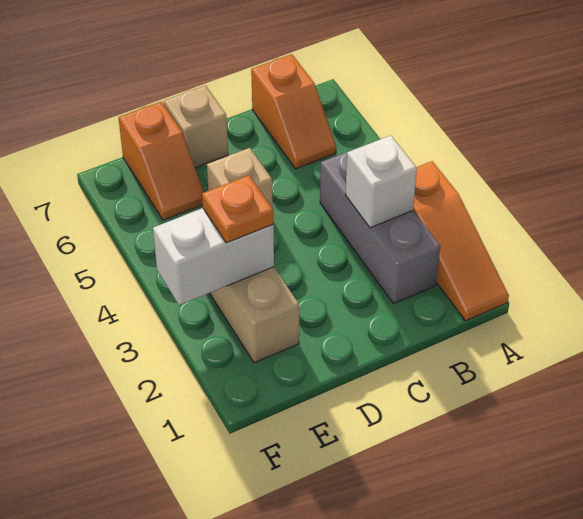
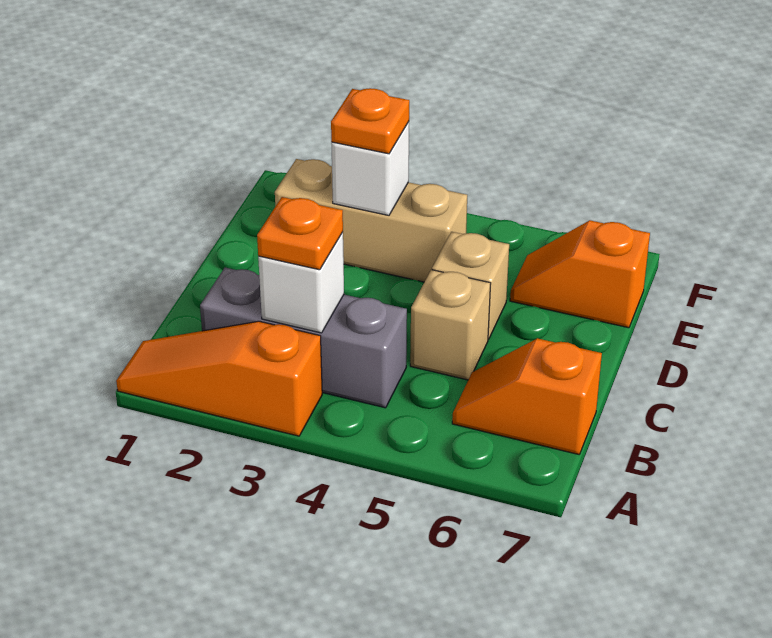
none -> orange plate B3 level 3
tan brick D7 level 1 -> tan brick C5 level 1
white brick E3:F3 level 2 -> white brick E3 level 2

